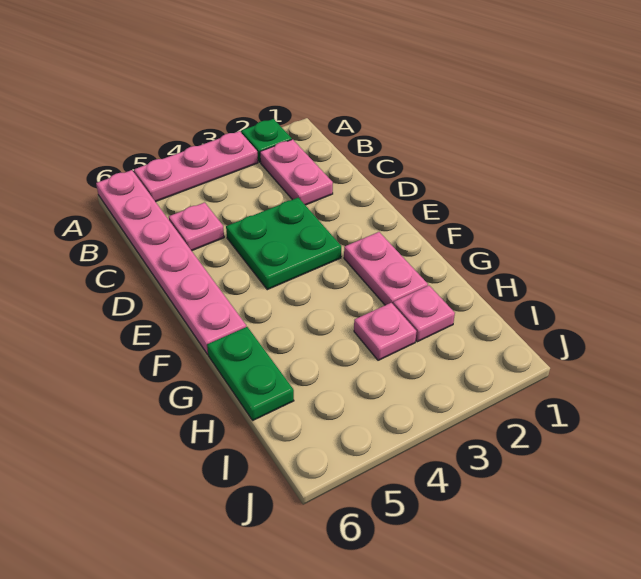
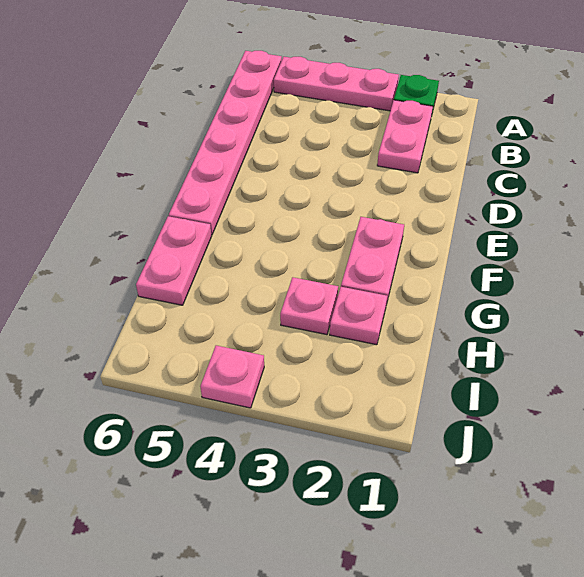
pink plate C5 level 1 -> pink plate J4 level 1
green plate D3:E4 level 1 -> none
green plate G6:H6 level 1 -> pink plate G6:H6 level 1

